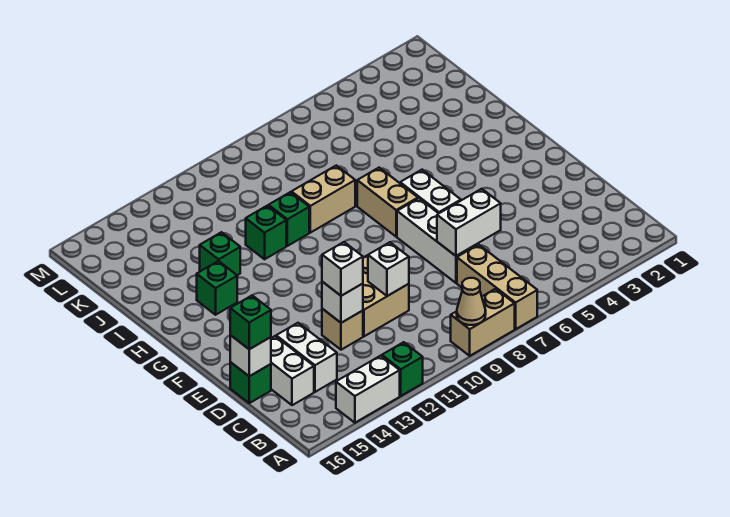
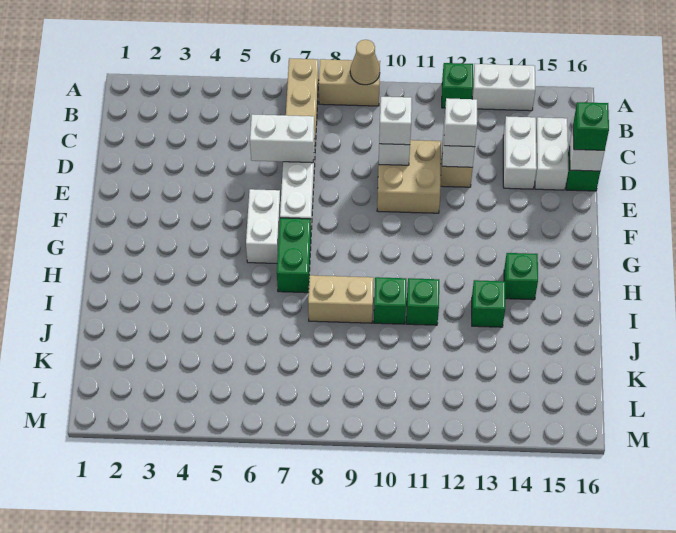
none -> white brick D10 level 3
tan brick G7:H7 level 1 -> green brick G7:H7 level 1

